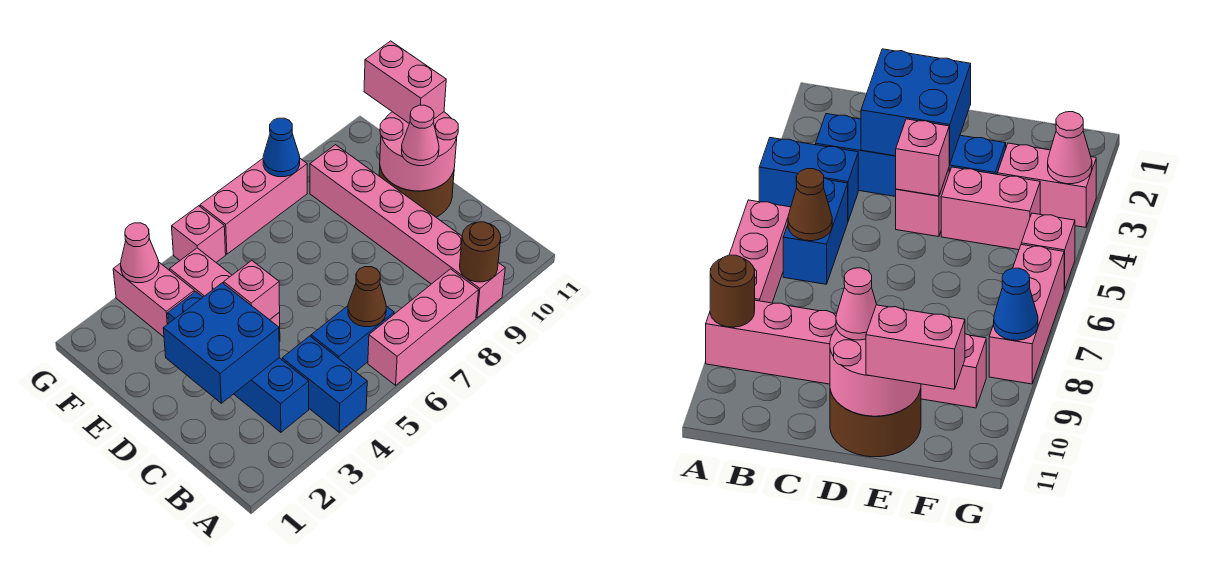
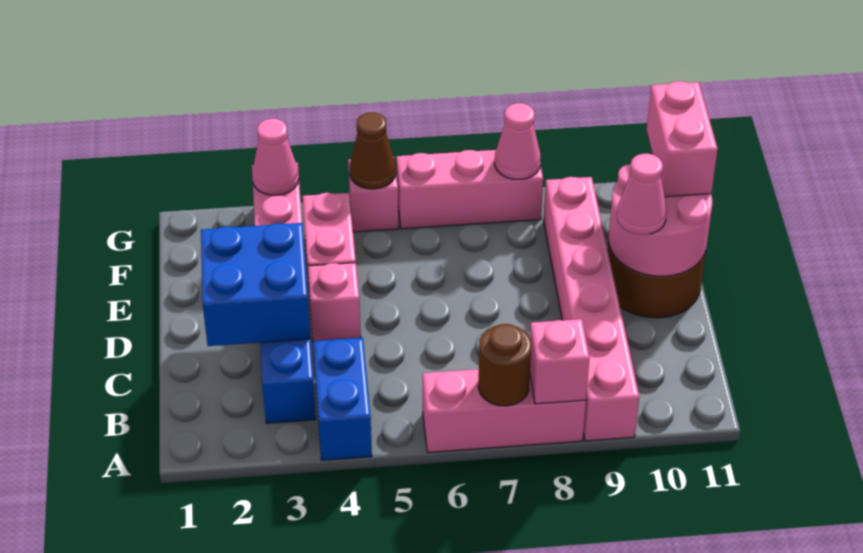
brown round brick A9 level 2 -> brown round brick A7 level 2
blue brick B5:B6 level 1 -> none
brown cone B6 level 2 -> brown cone G5 level 2
pink brick D4 level 2 -> pink brick A8 level 2
blue cone G8 level 2 -> pink cone G8 level 2

